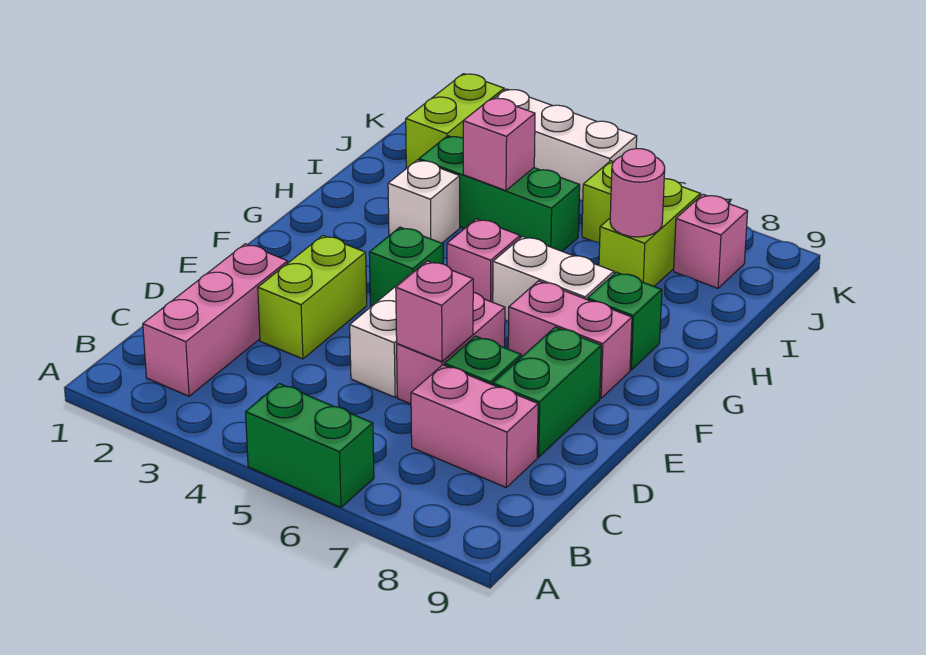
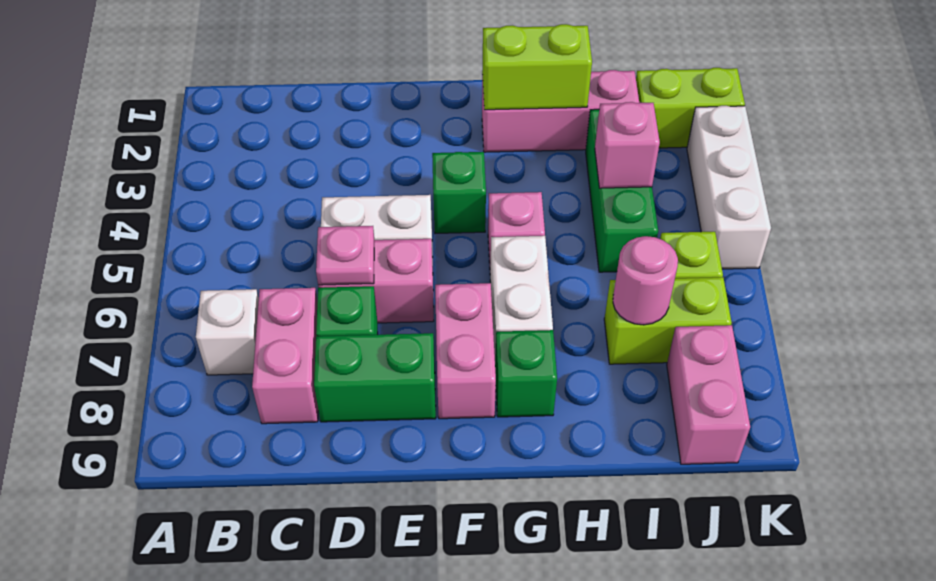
green brick A5:A6 level 1 -> none
pink brick B2:D2 level 1 -> pink brick G2:I2 level 1
lime brick D3:E3 level 1 -> lime brick G2:H2 level 2
pink brick D6 level 2 -> pink plate D6 level 2
white brick H3 level 1 -> white brick B7 level 1
pink brick J8 level 1 -> pink brick J8:J9 level 1

